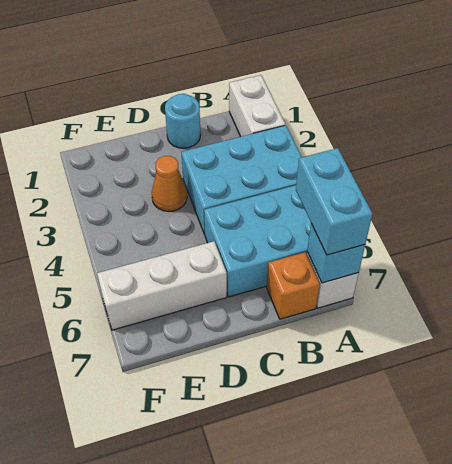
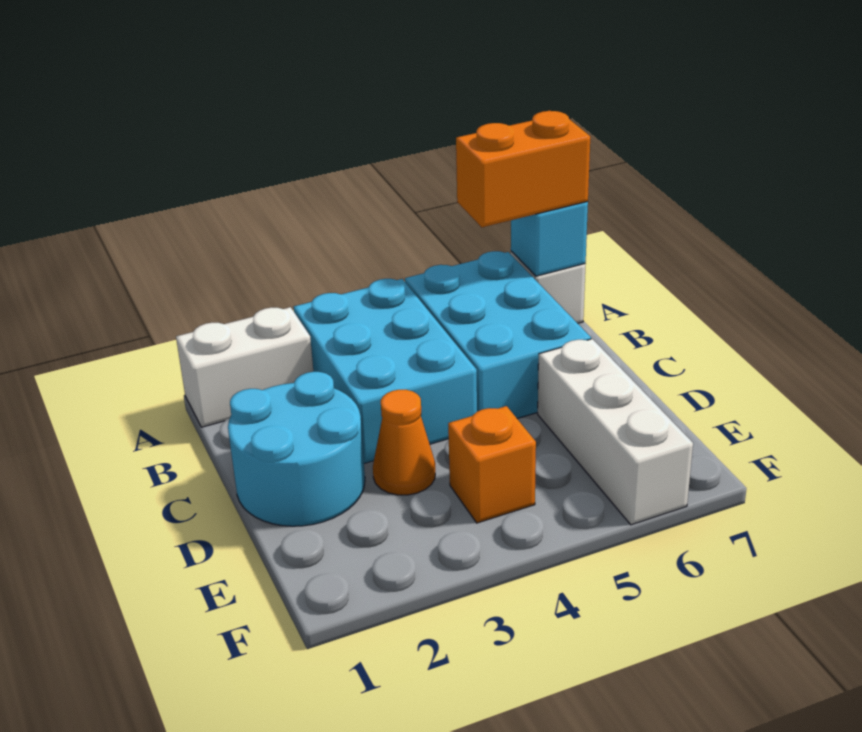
cyan brick A6:A7 level 3 -> orange brick A6:A7 level 3
orange brick B7 level 1 -> orange brick E4 level 1
cyan round brick C1 level 1 -> cyan round brick C1:D2 level 1

